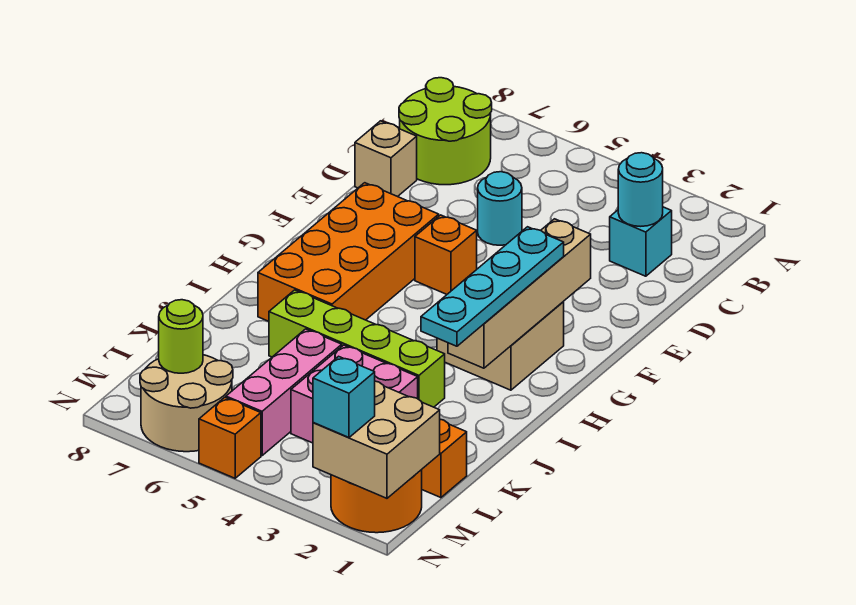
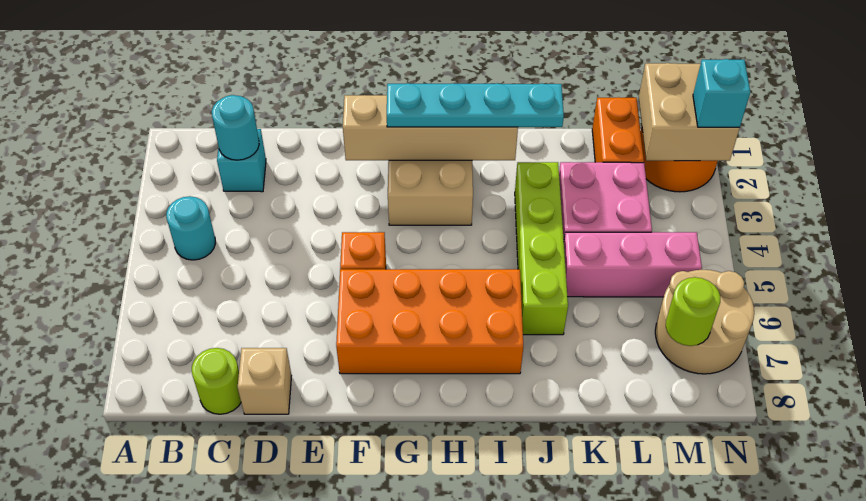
lime round brick B7:C8 level 1 -> lime round brick C8 level 1
cyan round brick D5 level 1 -> cyan round brick B4 level 1
orange brick N5 level 1 -> none

